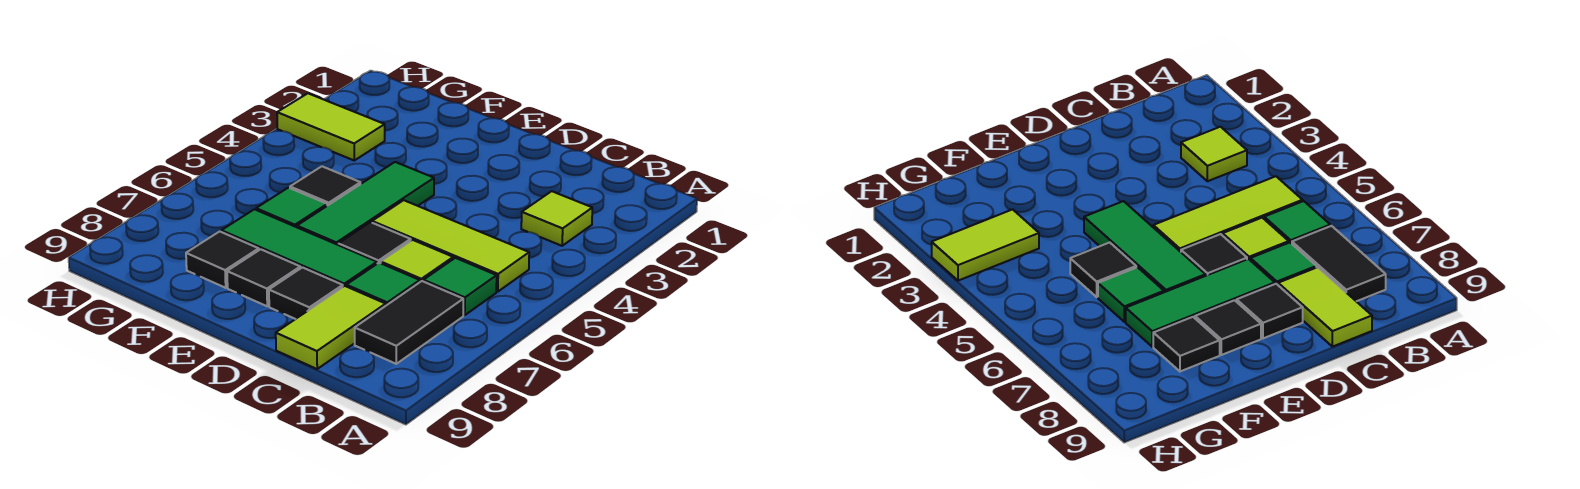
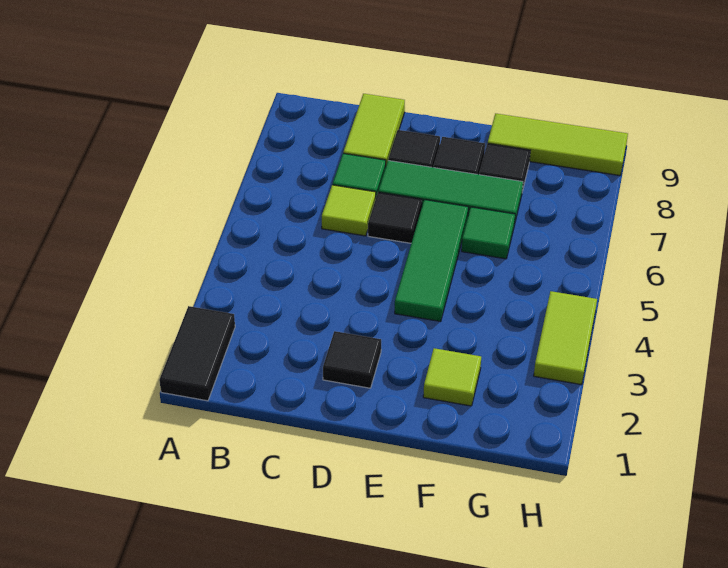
lime tile B3 level 1 -> lime tile F2 level 1
lime tile B5:D5 level 1 -> lime tile F9:H9 level 1
green tile B6 level 1 -> none
black tile B7:B8 level 1 -> black tile A1:A2 level 1
black tile F5 level 1 -> black tile D2 level 1
lime tile G3:H3 level 1 -> lime tile H3:H4 level 1

